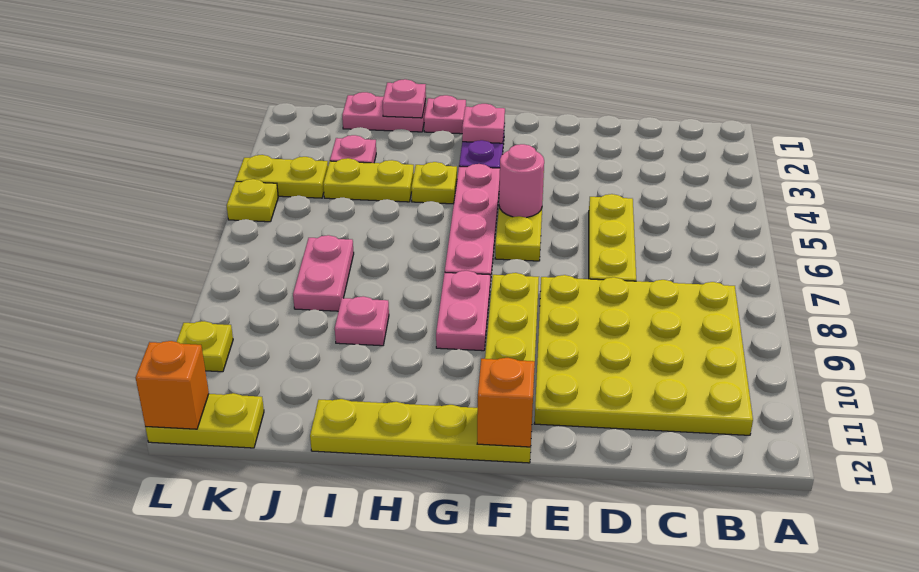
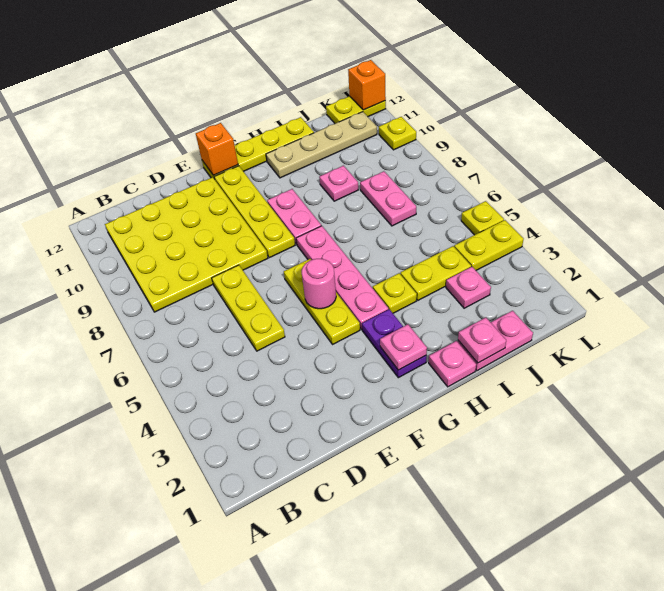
none -> tan plate H11:K11 level 1

